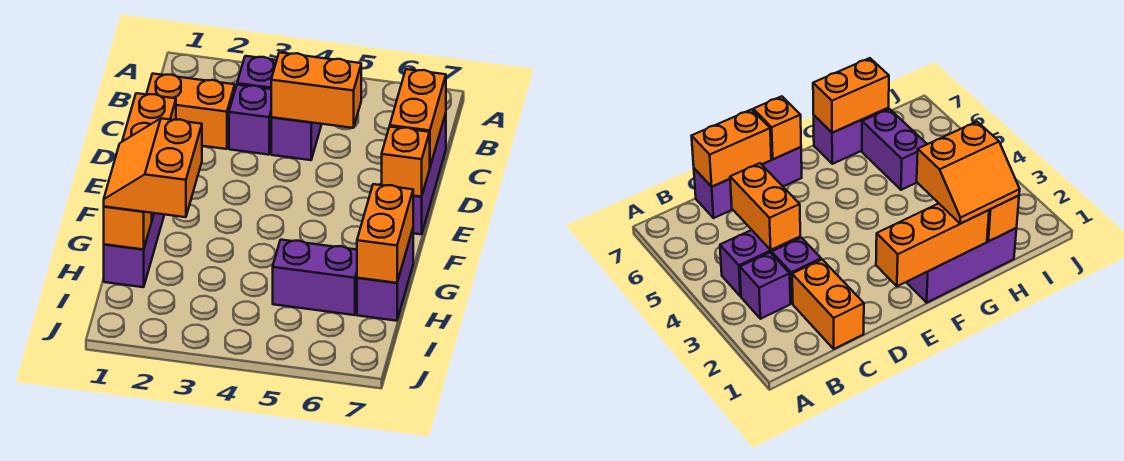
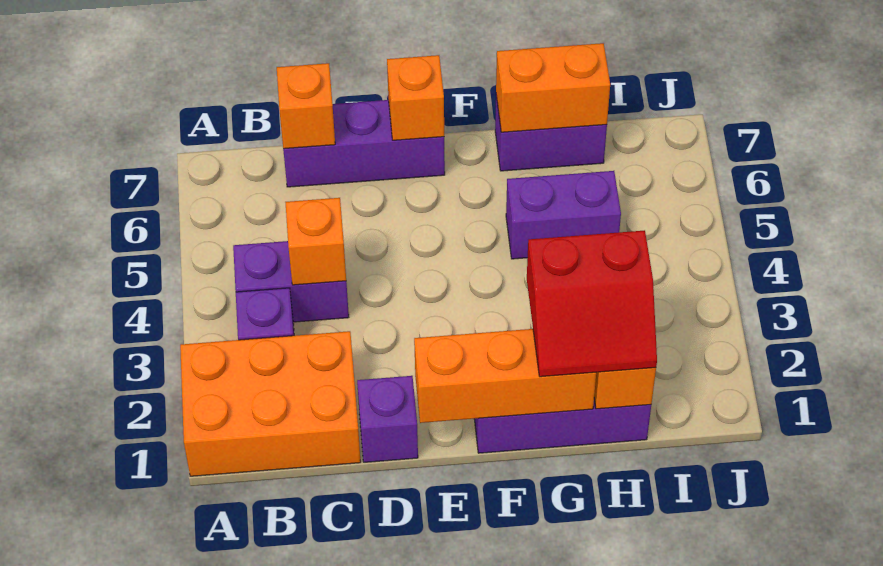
orange brick C1:C2 level 1 -> orange brick A1:C2 level 1
purple brick C3 level 1 -> purple brick D1 level 1
orange brick C4:C5 level 2 -> orange brick C4 level 2
orange brick C7:D7 level 2 -> orange brick C7 level 2
orange slope G1:H2 level 3 top 2 -> red slope G1:H2 level 3 top 2
purple brick H5:H6 level 1 -> purple brick G5:H5 level 1

